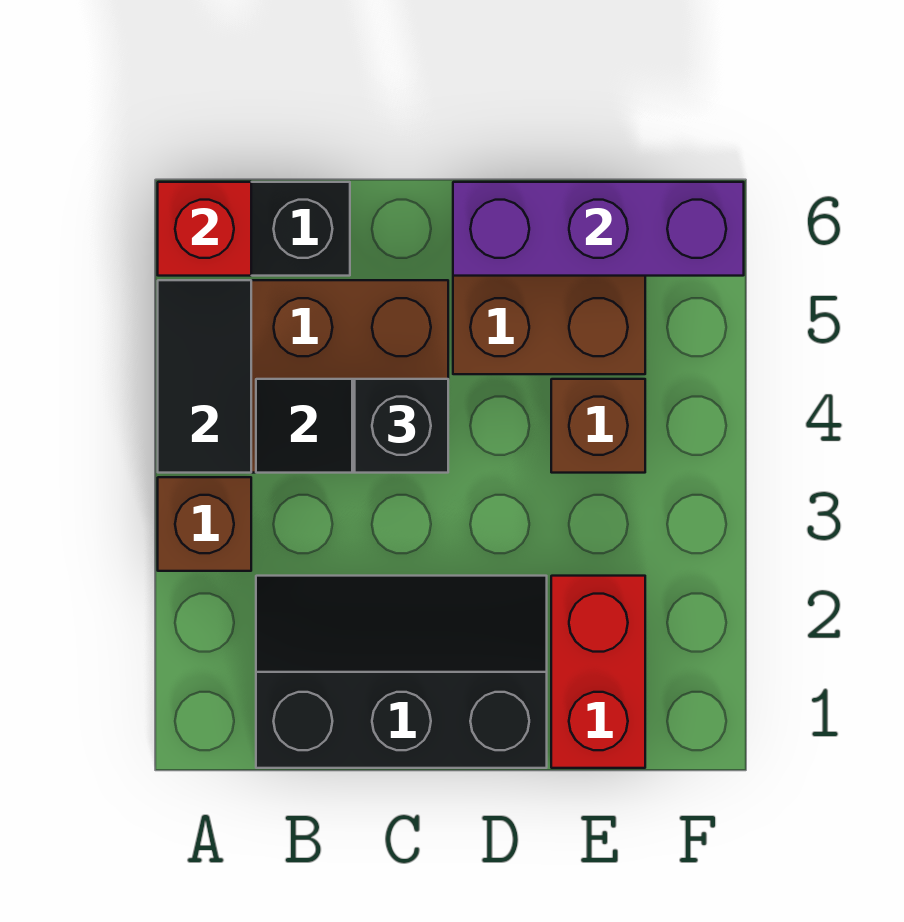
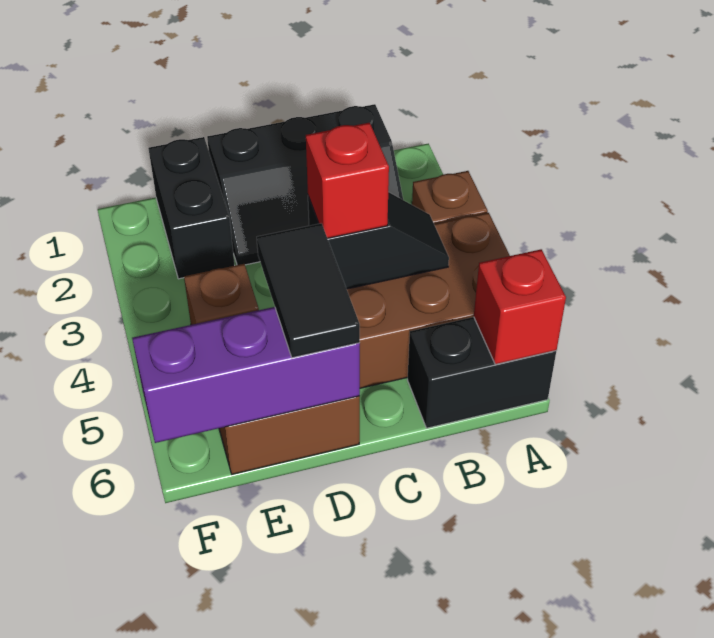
black tile A4:A5 level 2 -> black tile D5:D6 level 3
black brick C4 level 3 -> red brick C4 level 3
red brick E1:E2 level 1 -> black brick E1:E2 level 1

